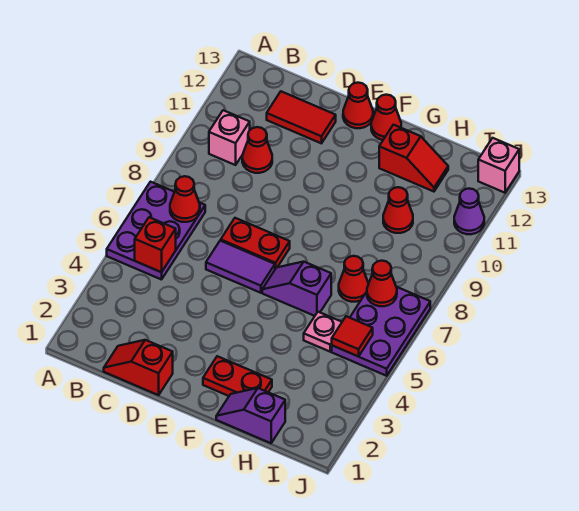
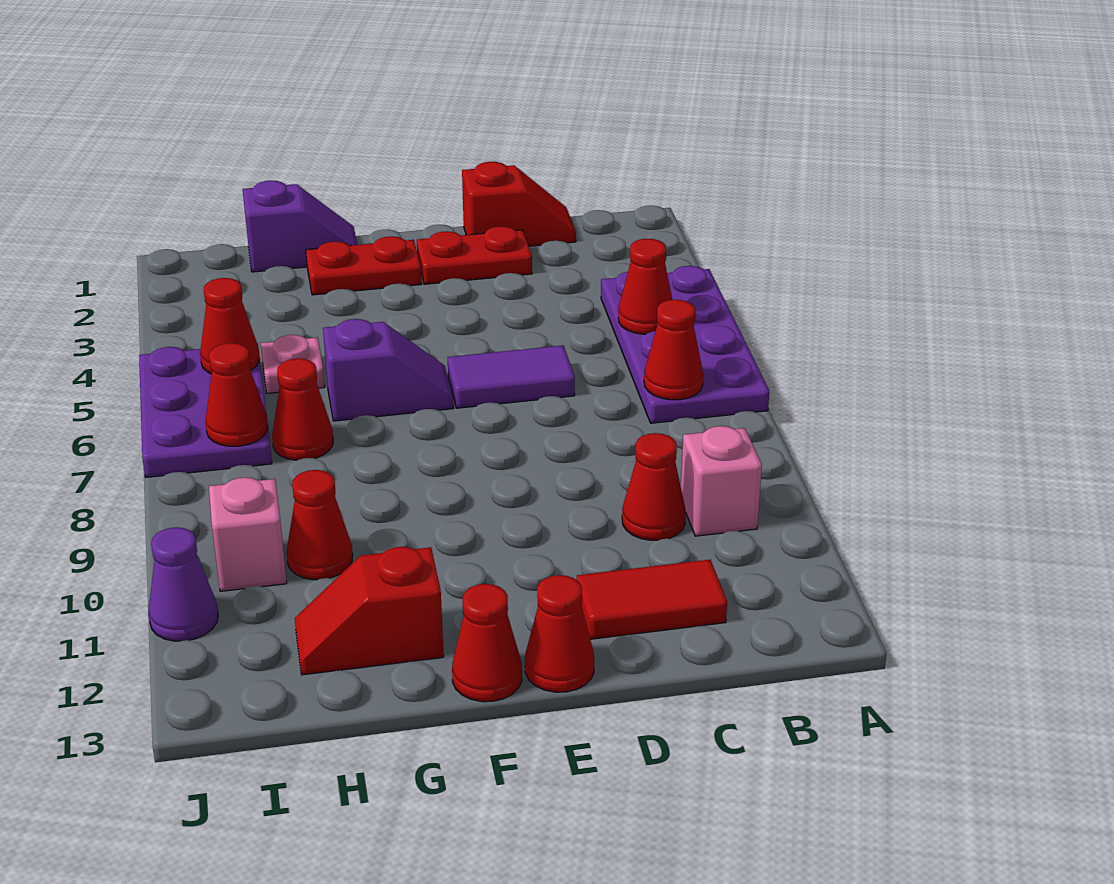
purple plate A5:B7 level 1 -> purple plate A4:B7 level 1
red brick B5 level 2 -> red cone B5 level 2
red plate D7:E7 level 1 -> red plate D2:E2 level 1
red tile I5 level 2 -> red cone I5 level 2
pink brick J13 level 1 -> pink brick I10 level 1

